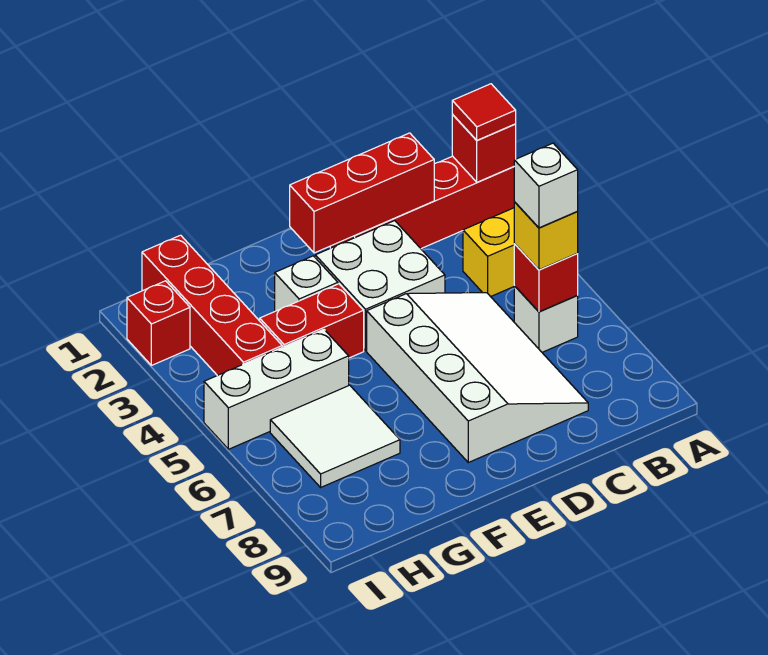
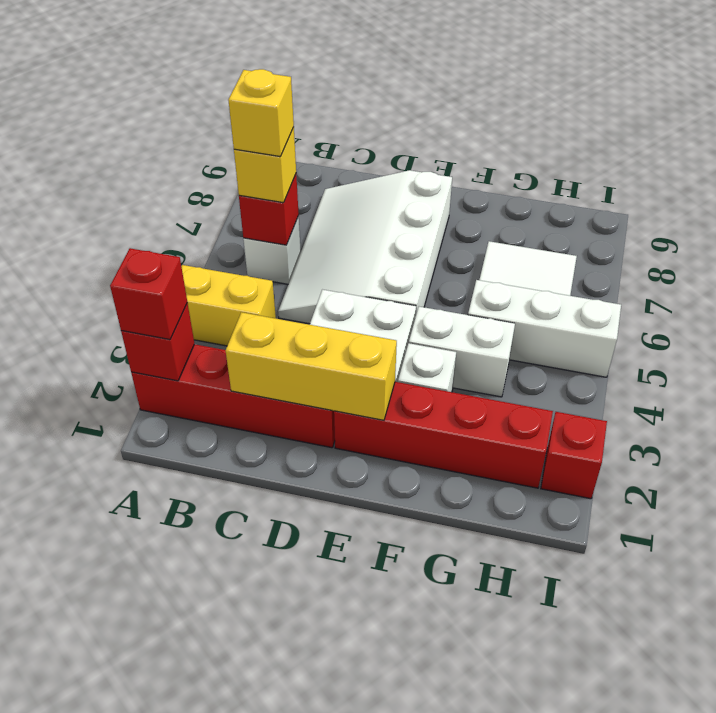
red tile A2 level 3 -> red brick A2 level 3
white brick B6 level 4 -> yellow brick B6 level 4
red brick C2:E2 level 2 -> yellow brick C2:E2 level 2
red brick F4:G4 level 1 -> white brick F4:G4 level 1
red brick H1:H4 level 1 -> red brick E2:H2 level 1

